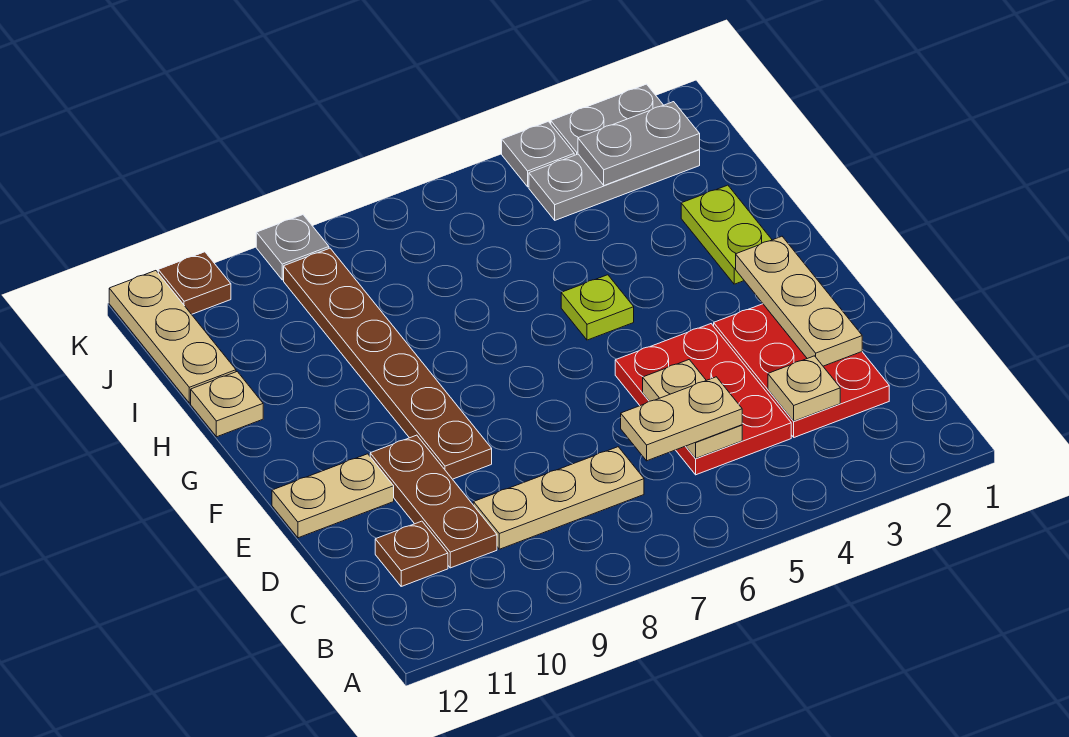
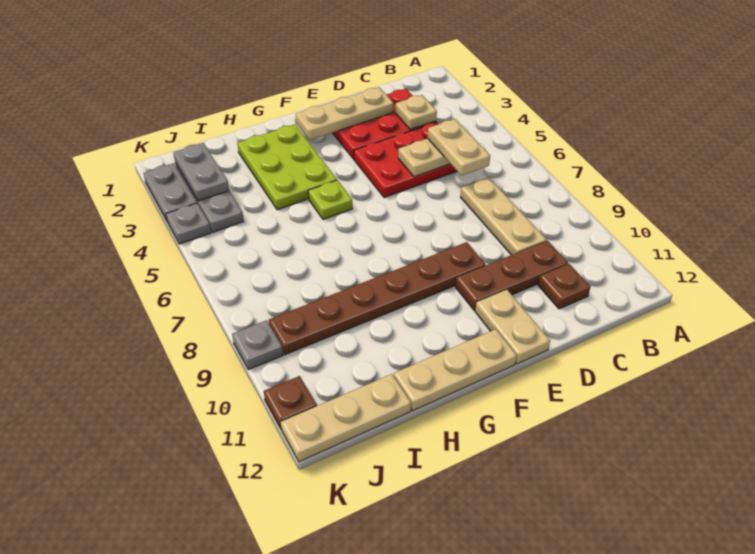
lime plate G2:H2 level 1 -> lime plate G2:H4 level 1
tan plate H12 level 1 -> tan plate F12:H12 level 1

